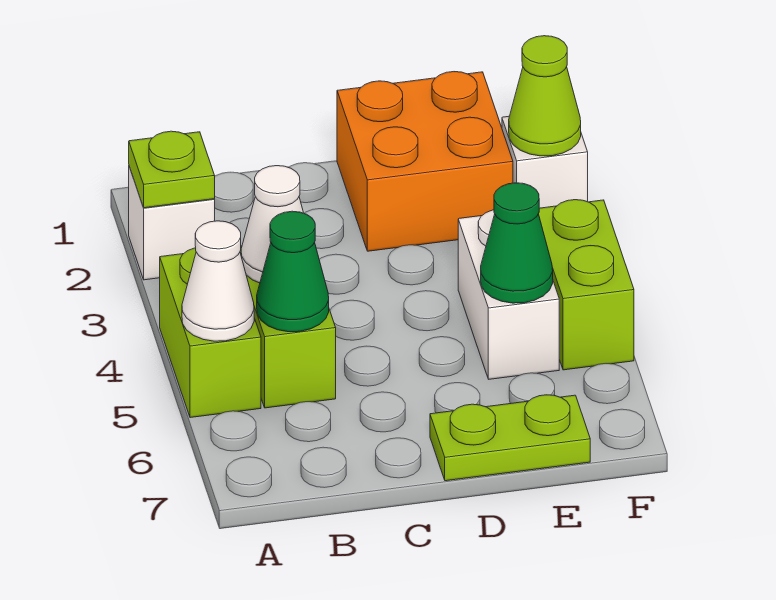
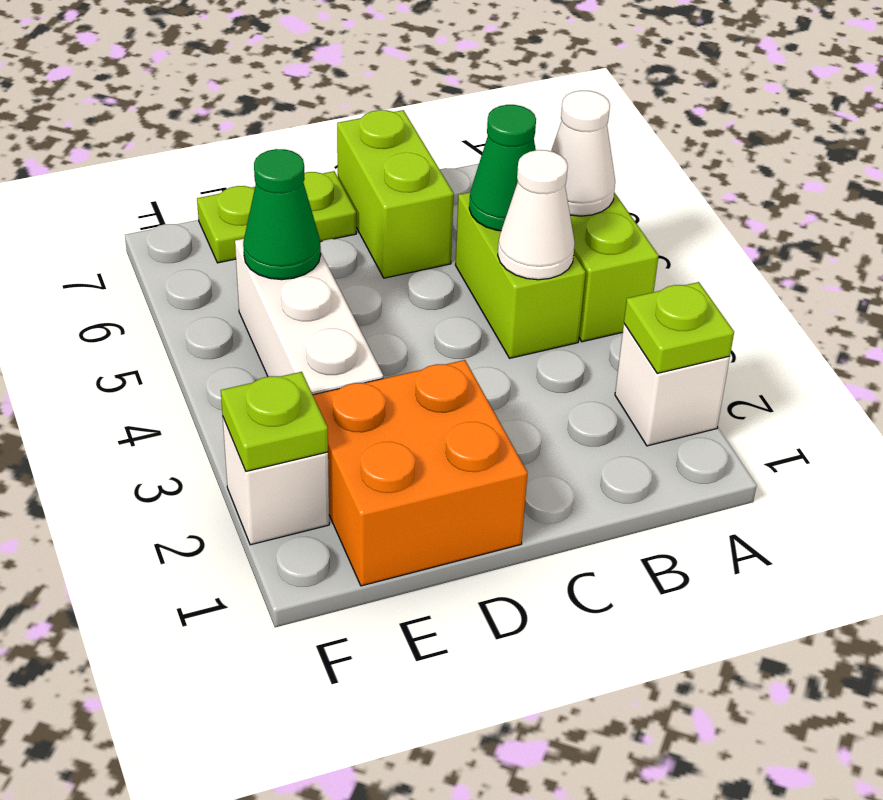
white brick E4:E5 level 1 -> white brick E3:E5 level 1
lime cone F2 level 2 -> lime plate F2 level 2
lime brick F4:F5 level 1 -> lime brick C6:C7 level 1

